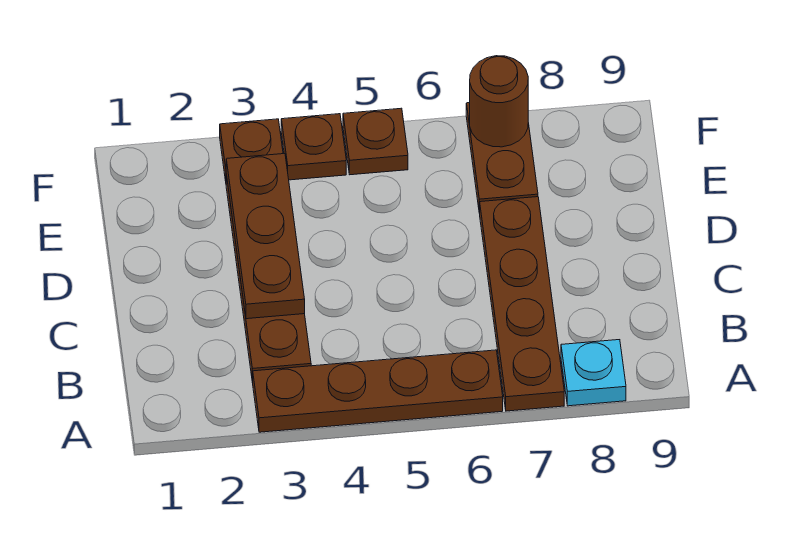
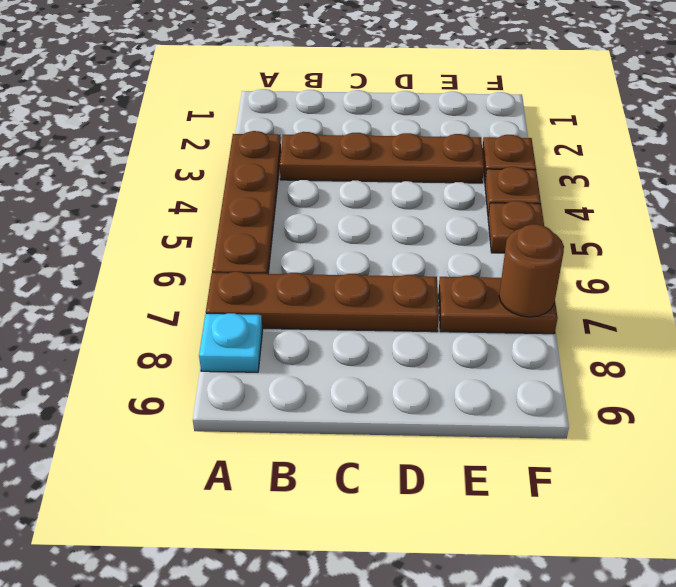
brown plate C3:E3 level 2 -> none

